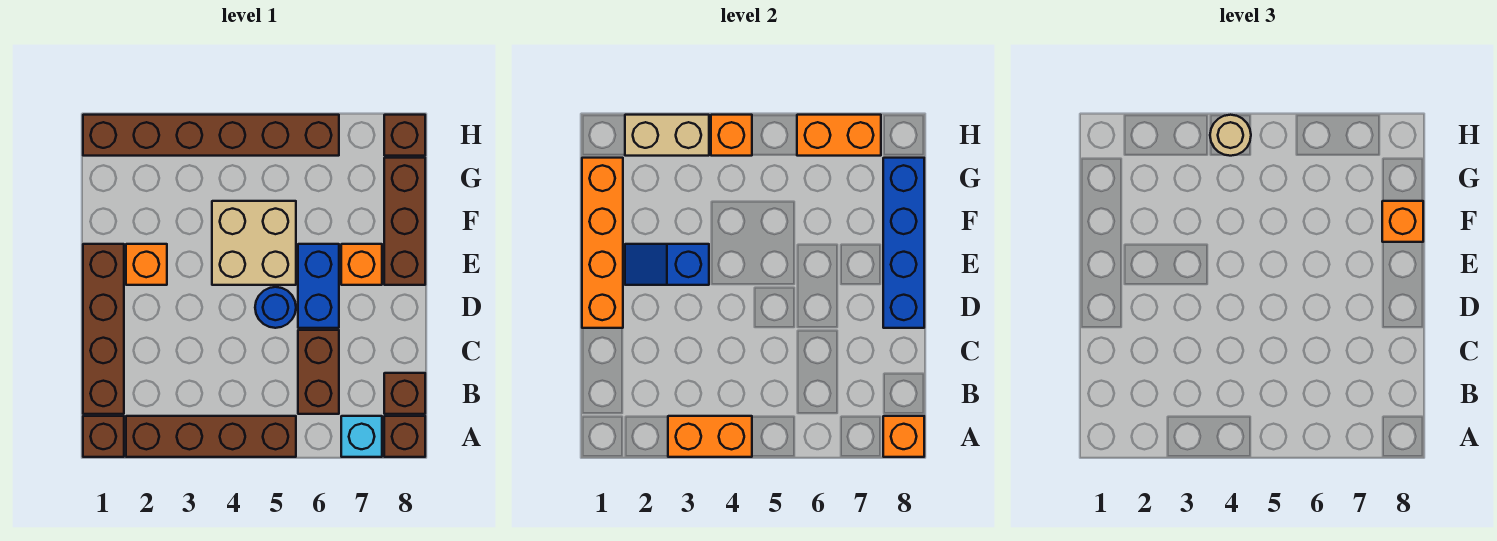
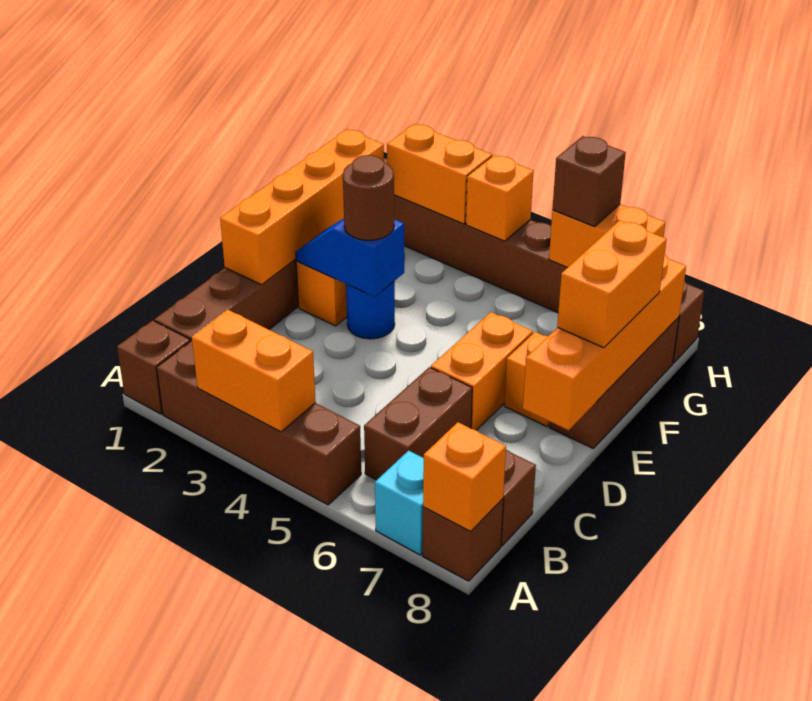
blue round brick D5 level 1 -> blue round brick E3 level 1
blue brick D6:E6 level 1 -> orange brick D6:E6 level 1
blue brick D8:G8 level 2 -> orange brick D8:G8 level 2
none -> brown round brick E3 level 3
tan brick E4:F5 level 1 -> none
orange brick F8 level 3 -> orange brick E8:F8 level 3
tan brick H2:H3 level 2 -> orange brick H2:H3 level 2
tan round brick H4 level 3 -> none
none -> brown brick H6 level 3

